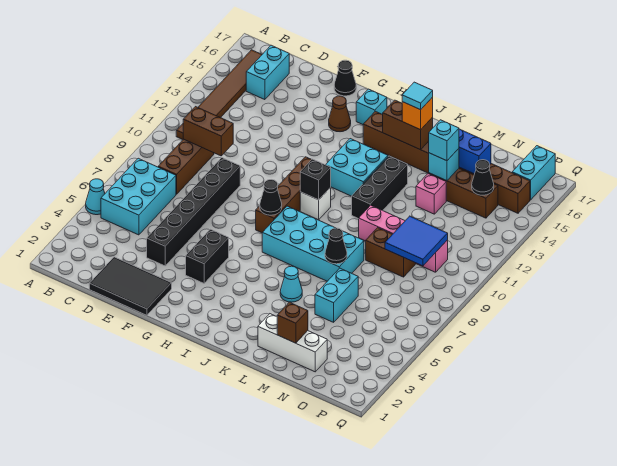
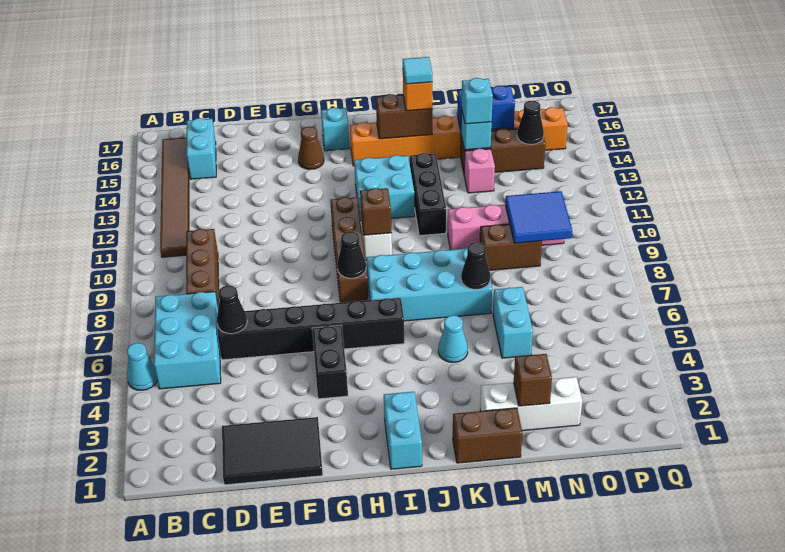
brown brick C10:D10 level 2 -> brown brick K1:L1 level 1
black brick E4:E9 level 1 -> black brick D6:I6 level 1
black cone F17 level 1 -> black cone D6 level 2
black brick I10 level 2 -> brown brick I10 level 2
brown brick I15:P15 level 1 -> orange brick I15:P15 level 1
cyan brick P16:P17 level 1 -> cyan brick I1:I2 level 1

